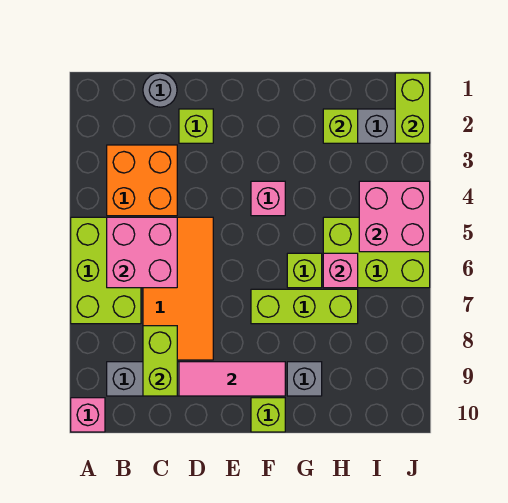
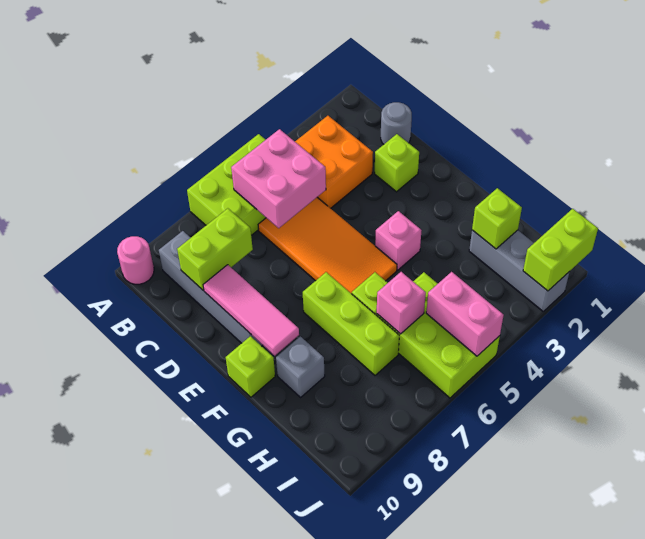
pink brick A10 level 1 -> pink round brick A10 level 1
orange tile C5:D8 level 1 -> orange tile C5:F6 level 1
pink brick I4:J5 level 2 -> pink brick I5:J5 level 2

